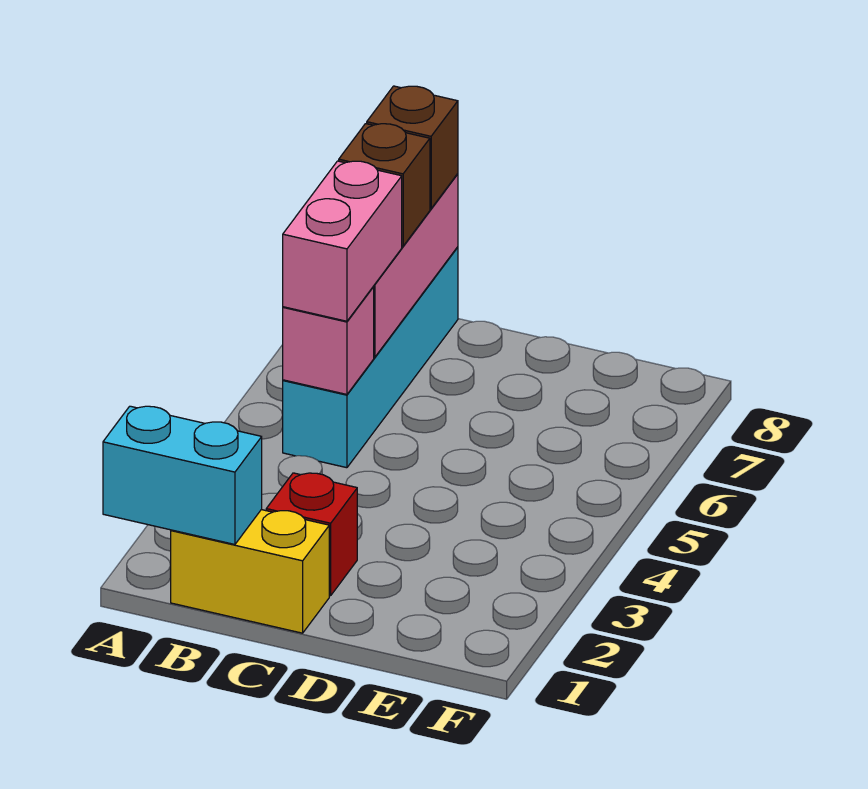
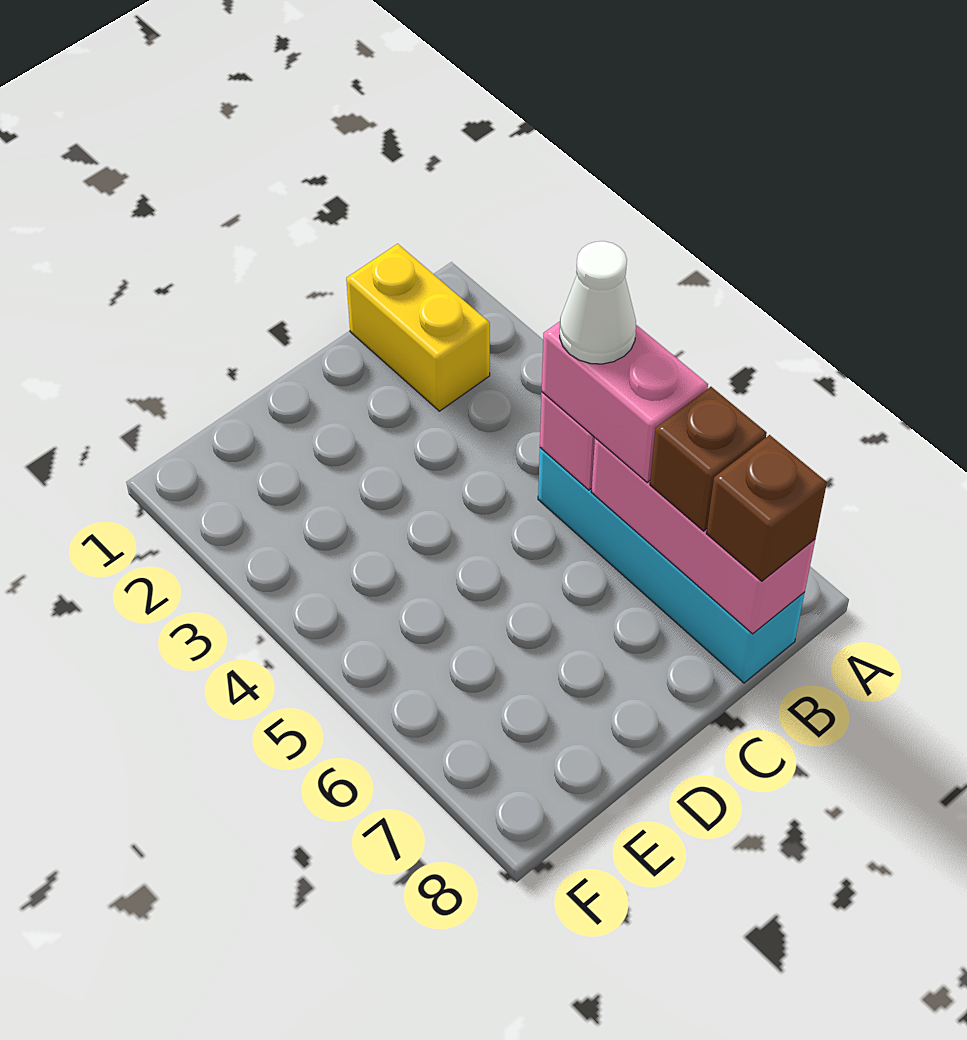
cyan brick A1:B1 level 2 -> none
yellow brick B1:C1 level 1 -> yellow brick B1:B2 level 1
none -> white cone B5 level 4
red brick C2 level 1 -> none

